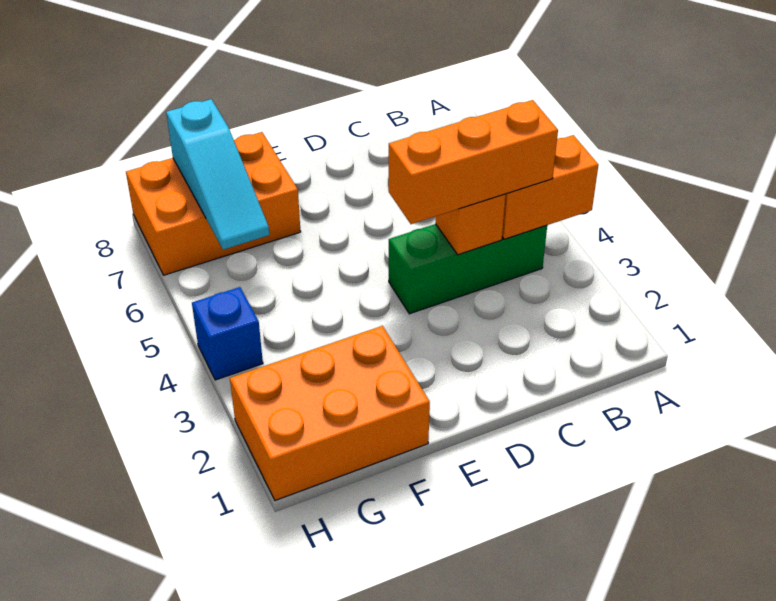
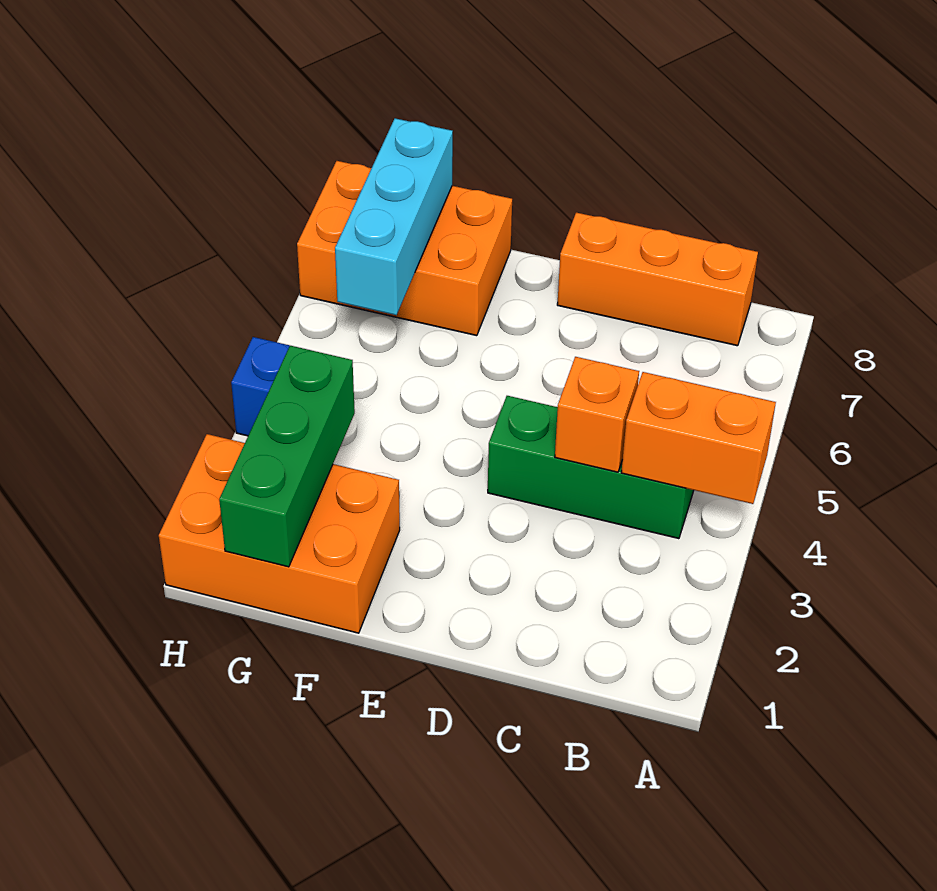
orange brick B4:D4 level 3 -> orange brick B8:D8 level 1
none -> green brick G1:G3 level 2
cyan slope G6:G8 level 2 top 8 -> cyan brick G6:G8 level 2

